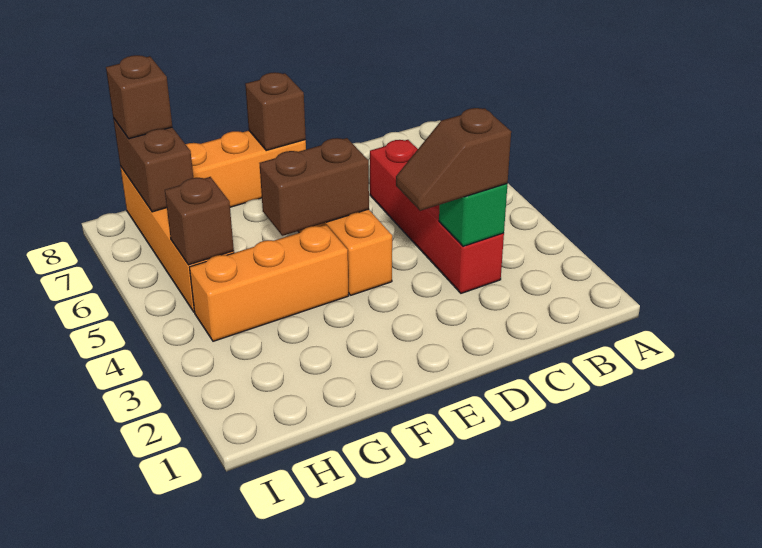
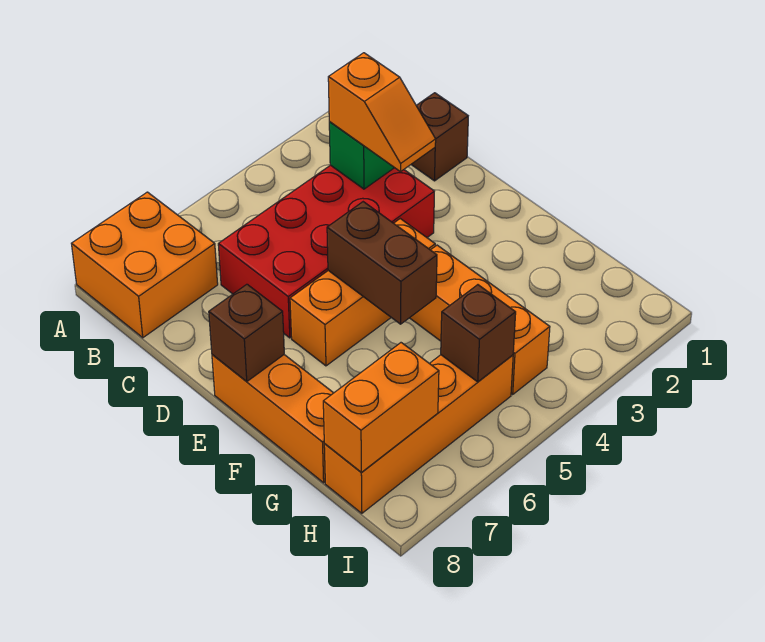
none -> orange brick A7:B8 level 1
red brick C3:C6 level 1 -> red brick C3:D6 level 1
brown slope C3:D3 level 3 top C -> orange slope C3:D3 level 3 top C
brown brick H7:H8 level 2 -> orange brick H7:H8 level 2
brown brick H8 level 3 -> brown brick C1 level 1

